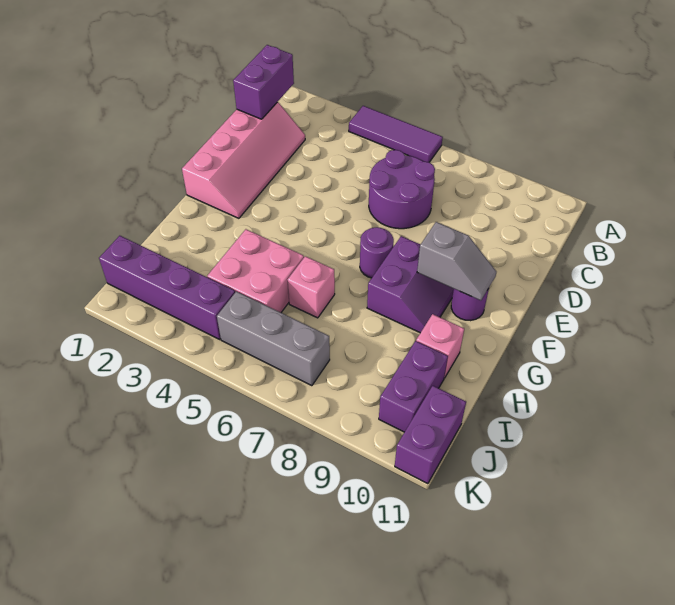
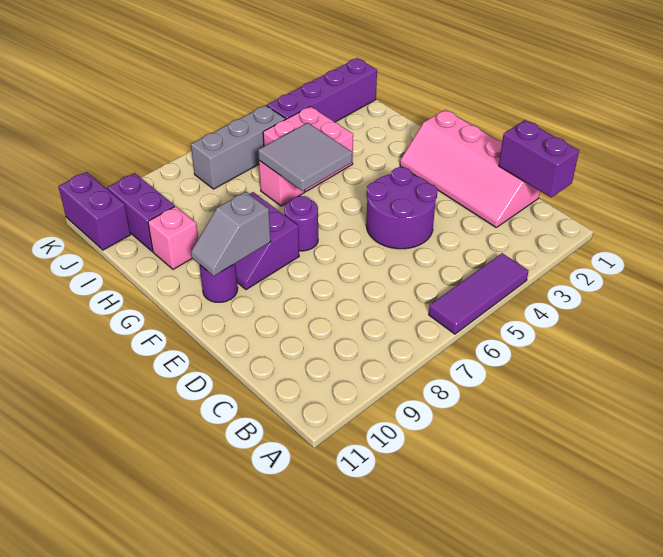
purple round brick C6:D7 level 1 -> purple round brick D4:E5 level 1
none -> grey tile G5:H6 level 2

